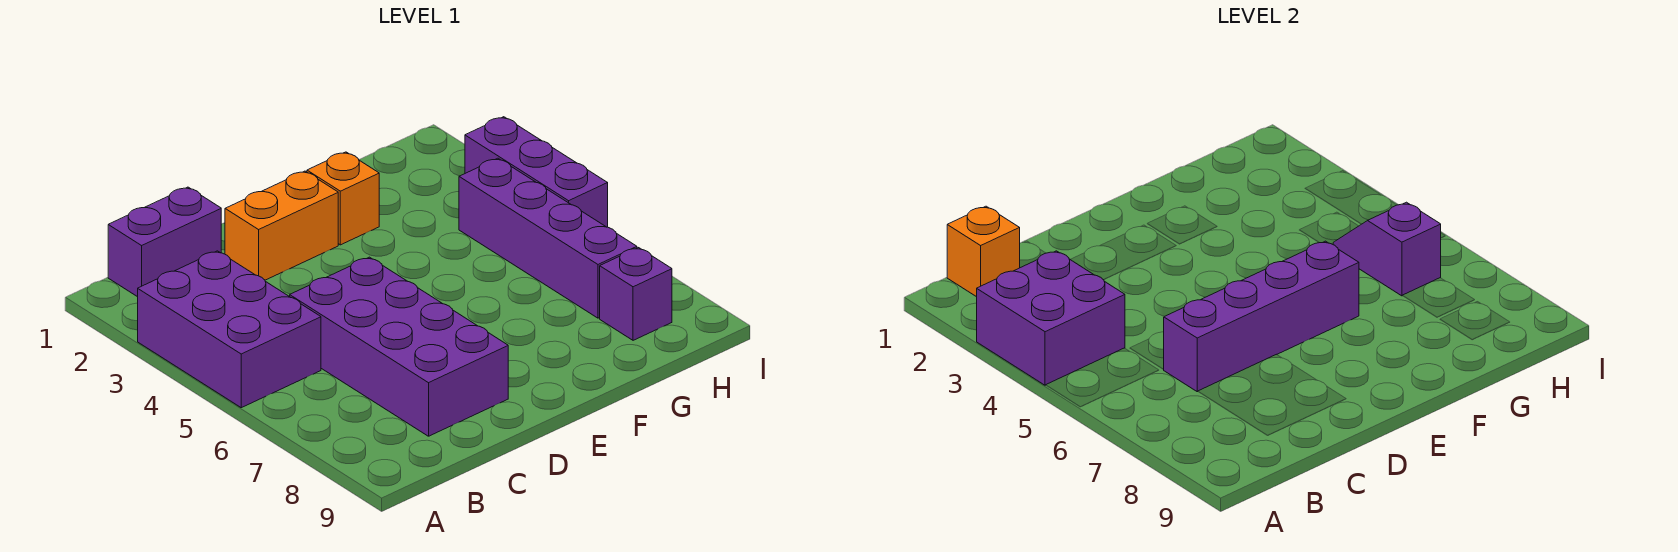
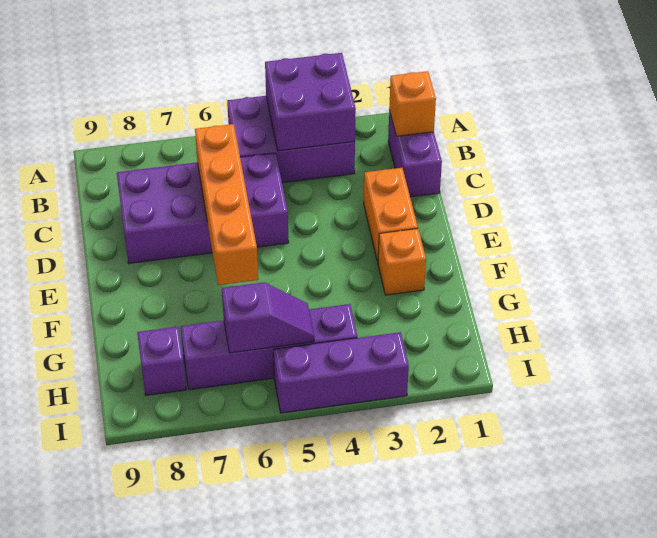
purple brick C6:F6 level 2 -> orange brick C6:F6 level 2

